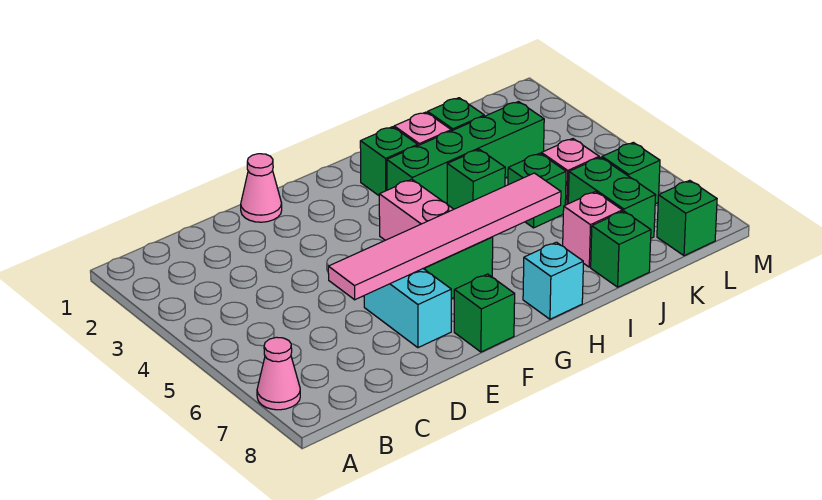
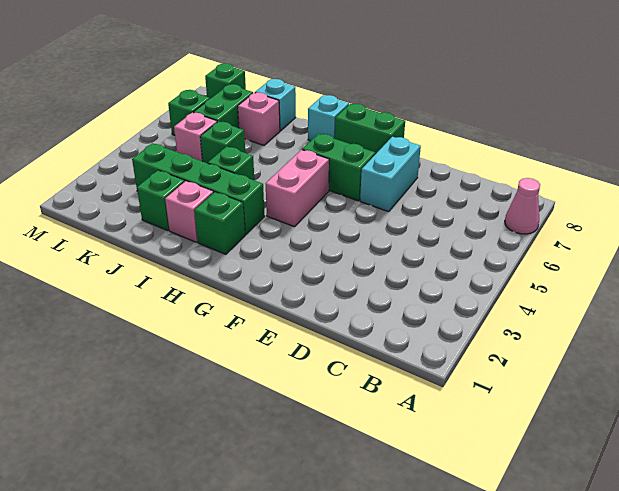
pink tile D6:I6 level 2 -> none
pink cone E1 level 1 -> none
green brick F8 level 1 -> green brick F8:G8 level 1
green brick J8 level 1 -> cyan brick J8 level 1

